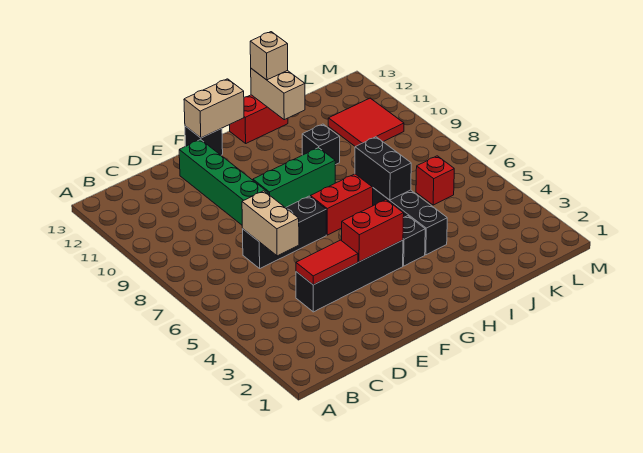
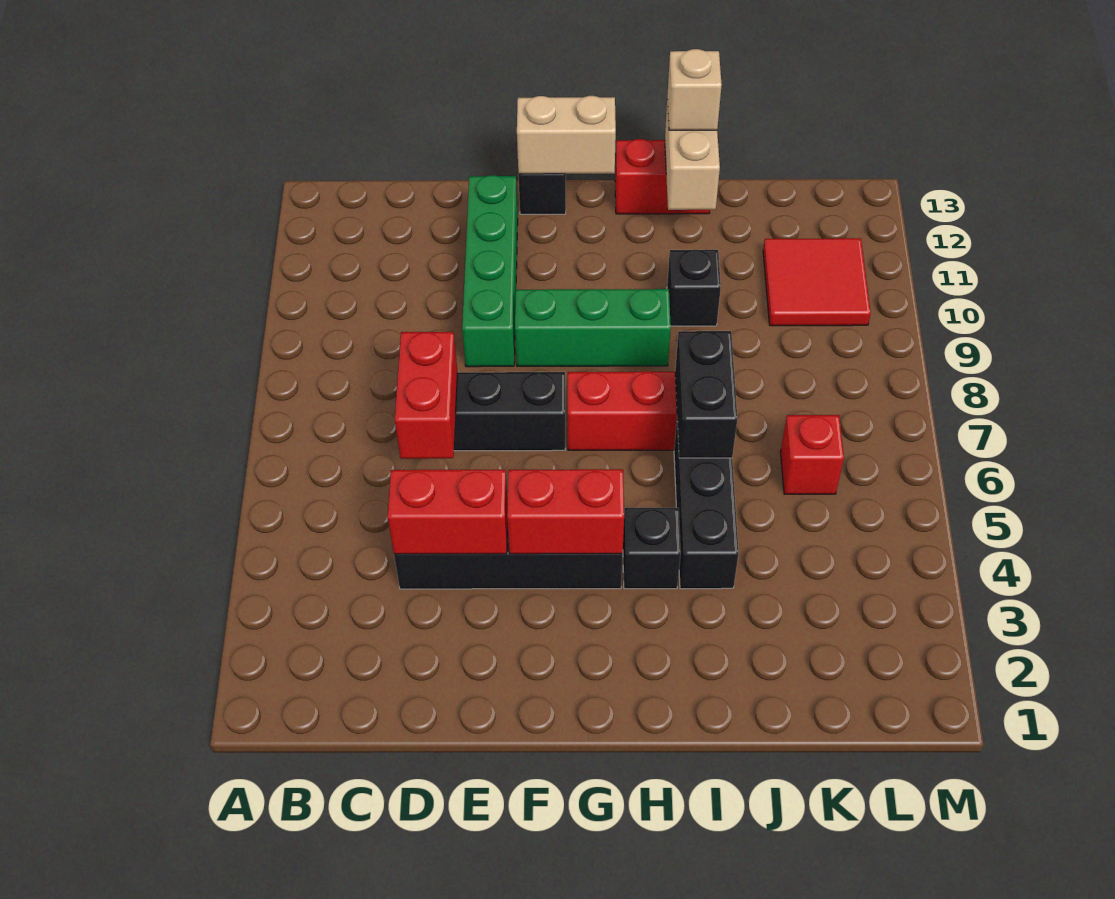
red tile D4:E4 level 2 -> red brick D4:E4 level 2
tan brick D6:D7 level 2 -> red brick D6:D7 level 2

